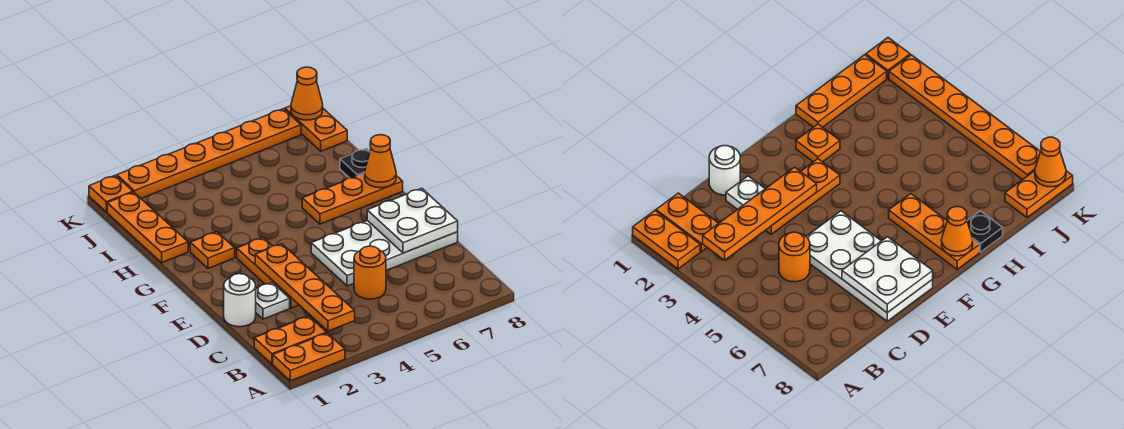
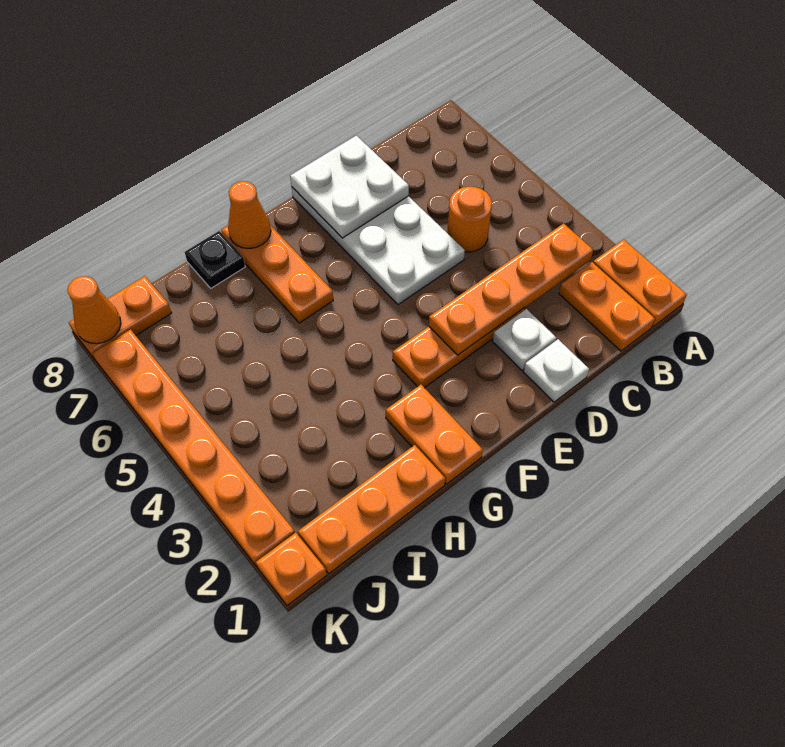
white round brick D1 level 1 -> white plate D1 level 1
orange plate G2 level 1 -> orange plate G1:G2 level 1

